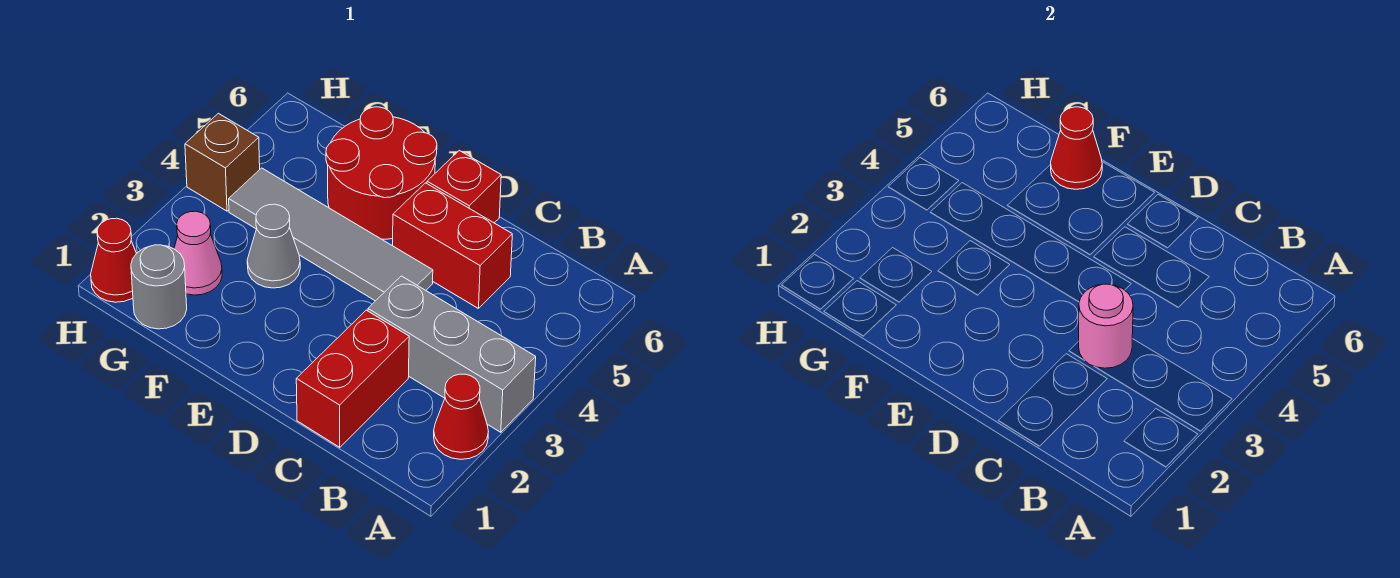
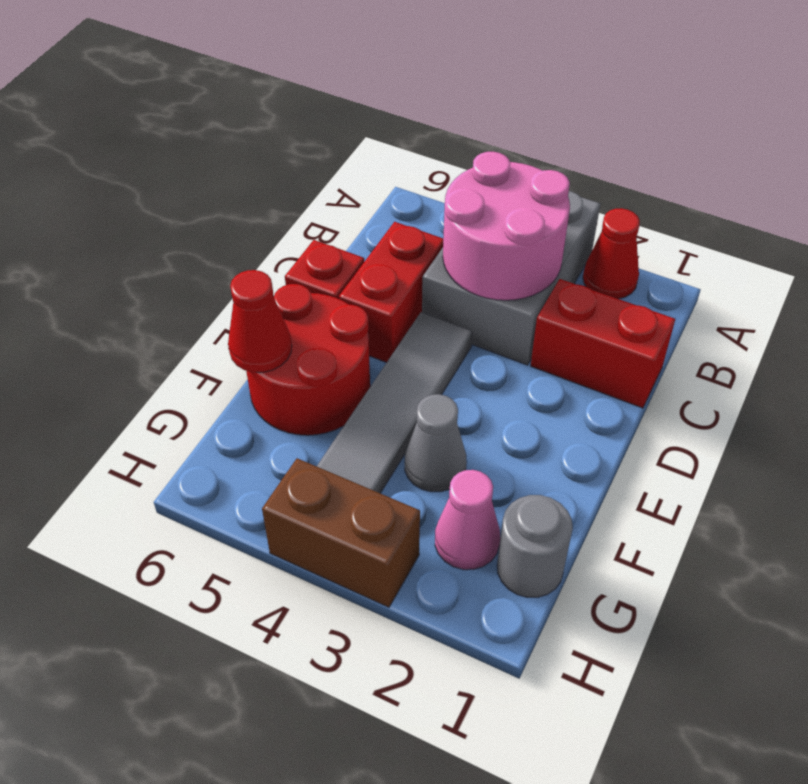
grey brick A3:C3 level 1 -> grey brick A3:C4 level 1
pink round brick C3 level 2 -> pink round brick B3:C4 level 2
red cone H1 level 1 -> none
brown brick H4 level 1 -> brown brick H3:H4 level 1

